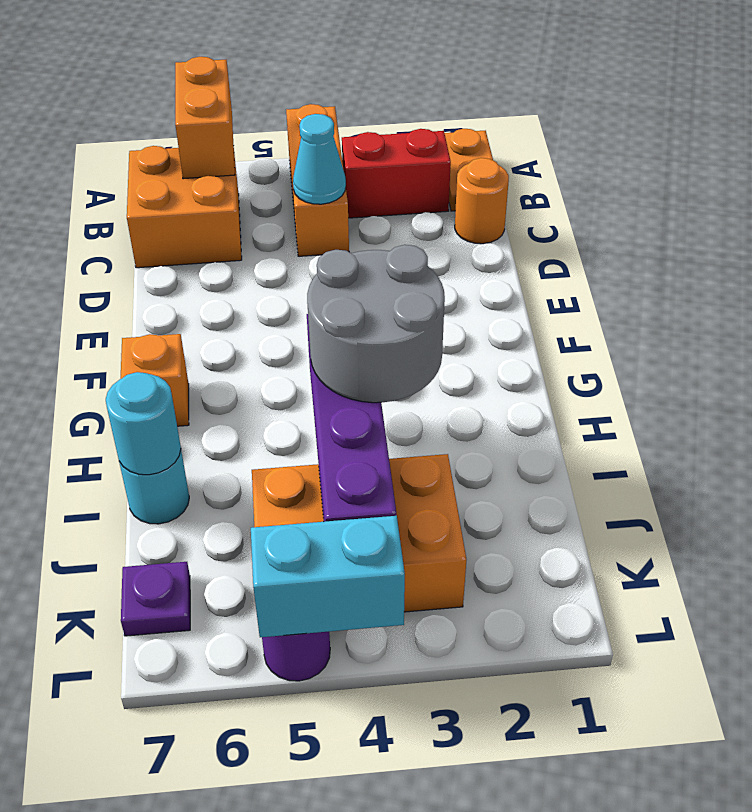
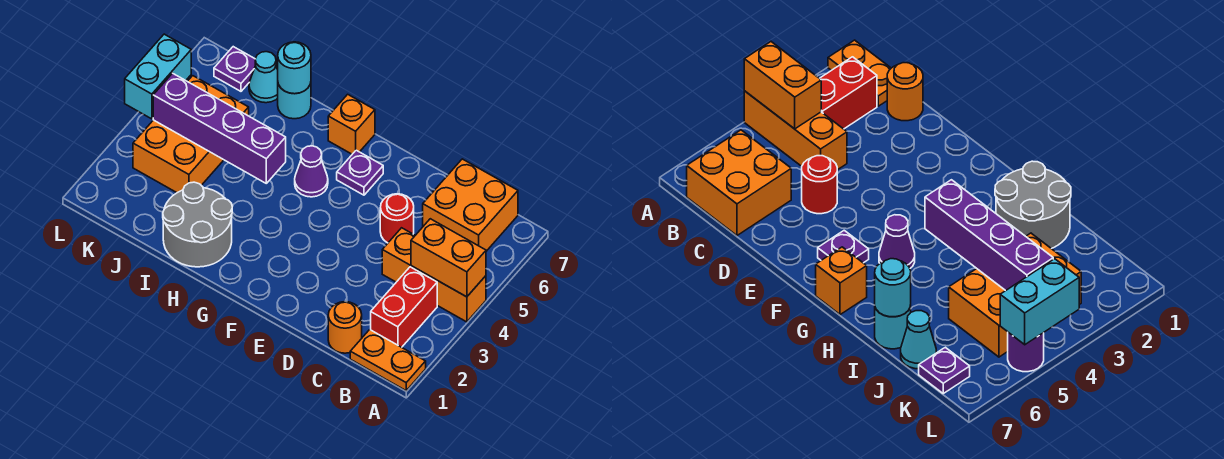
orange brick A6:B6 level 2 -> orange brick A4:B4 level 2
cyan cone C4 level 2 -> cyan cone J7 level 1
none -> red round brick D5 level 1
none -> purple plate F6 level 1
none -> purple cone G5 level 1
grey round brick H3:I4 level 3 -> grey round brick H1:I2 level 1

